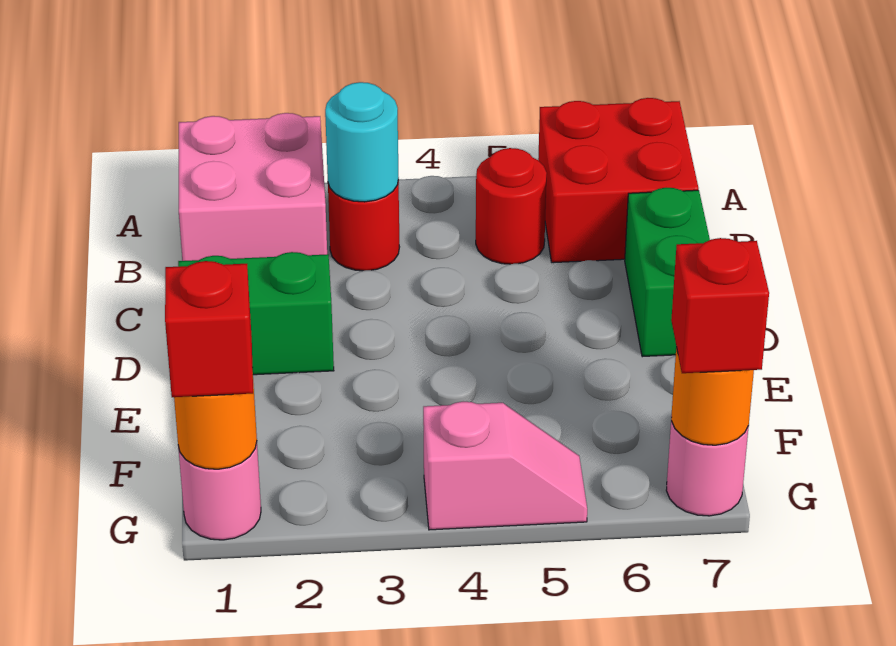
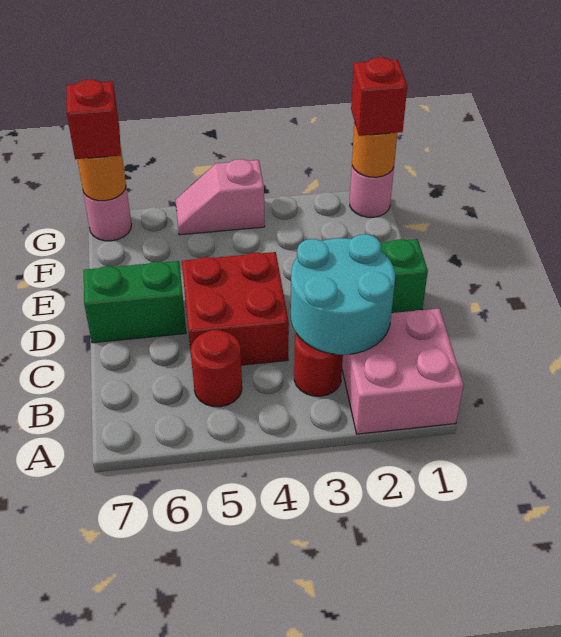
red brick A6:B7 level 1 -> red brick C4:D5 level 1
cyan round brick B3 level 2 -> cyan round brick B2:C3 level 2
green brick C7:D7 level 1 -> green brick D6:D7 level 1

